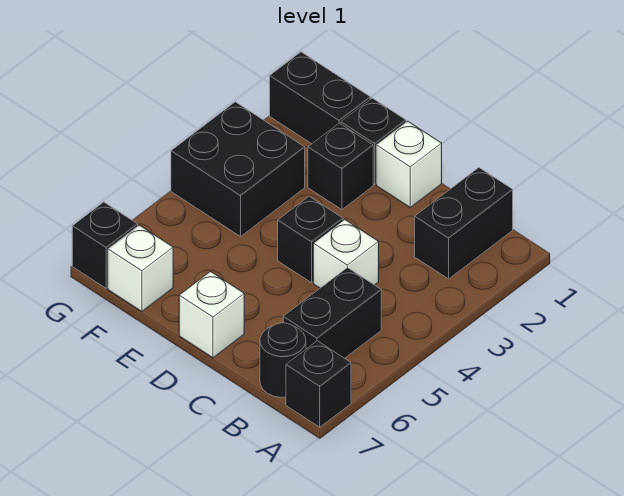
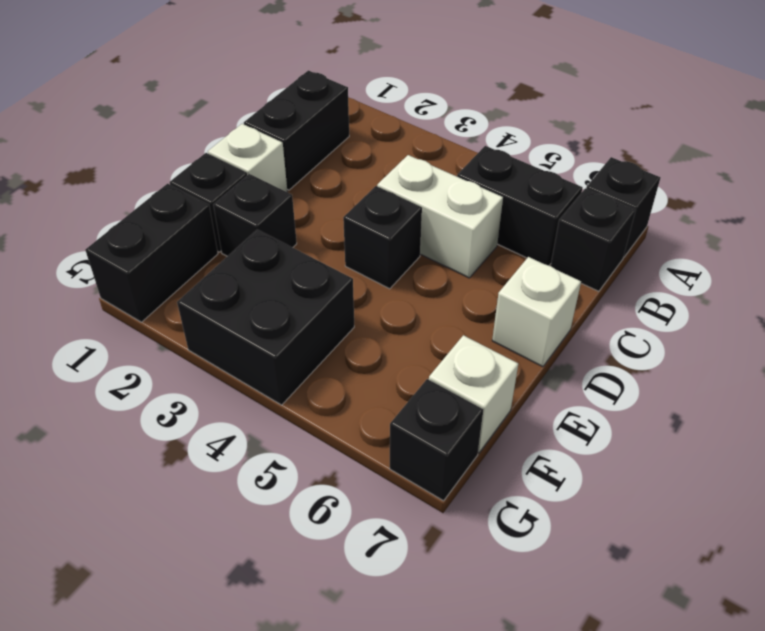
black brick B1:B2 level 1 -> black brick B1:C1 level 1
black round brick B7 level 1 -> black brick B7 level 1
white brick C4 level 1 -> white brick C4:C5 level 1

